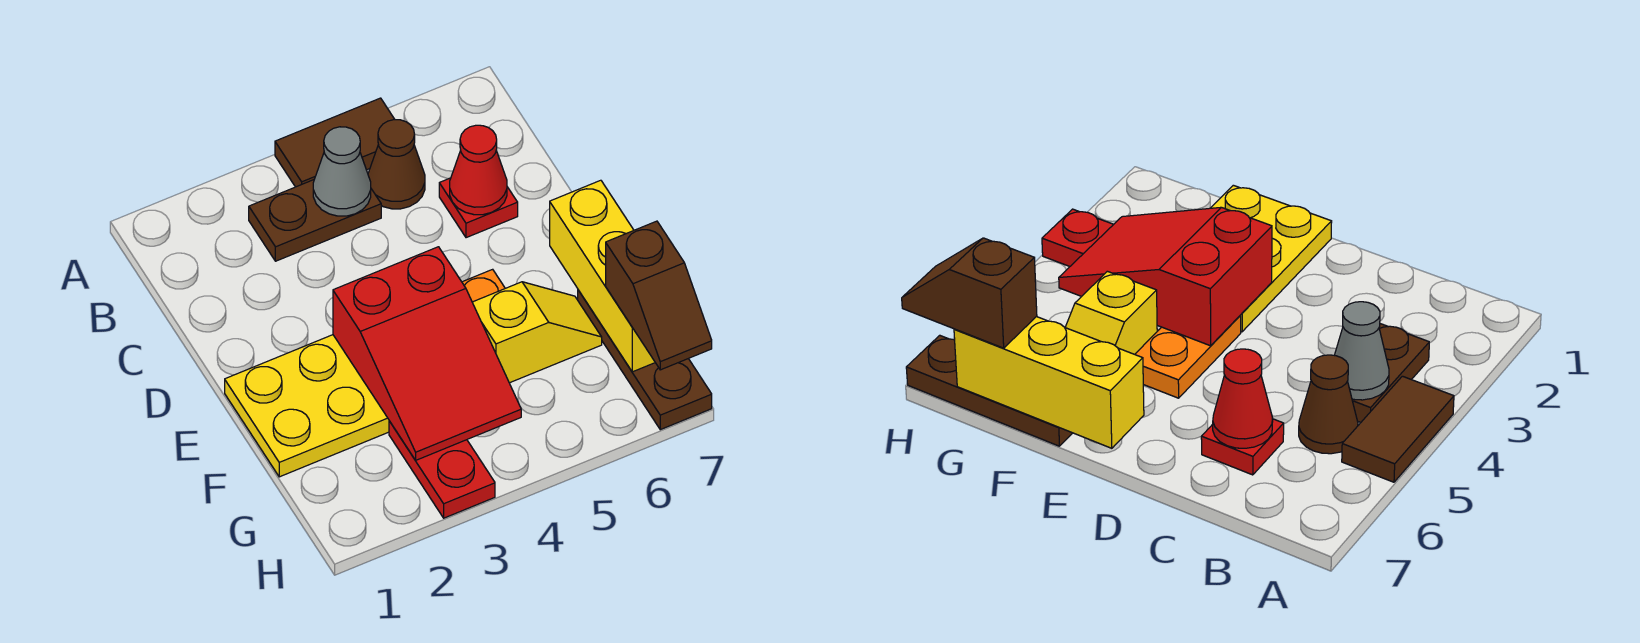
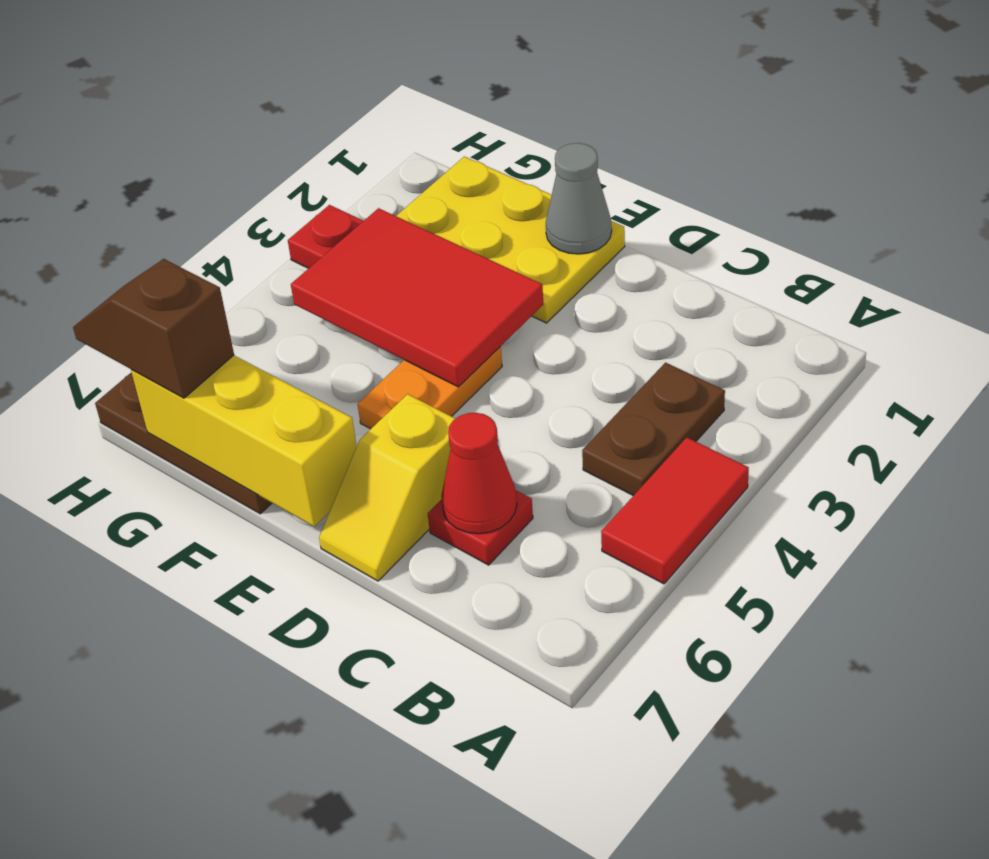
brown tile A4:A5 level 1 -> red tile A4:A5 level 1
grey cone B4 level 2 -> grey cone E1 level 2
brown cone B5 level 1 -> none
yellow plate E1:F3 level 1 -> yellow plate E1:G2 level 1
red slope E3:G4 level 2 top E -> red tile E3:G4 level 2
yellow slope F5:F6 level 1 top 5 -> yellow slope D6:D7 level 1 top 6

